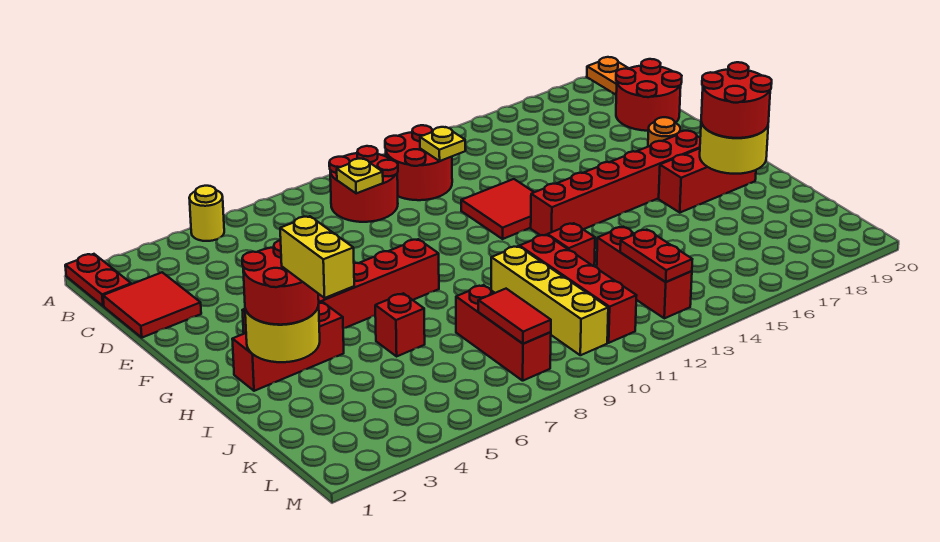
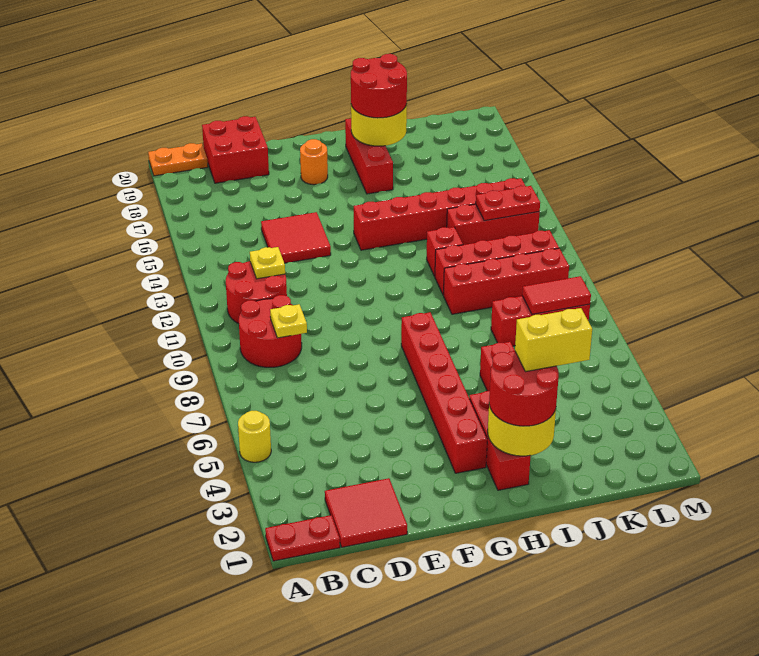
red round brick C19:D20 level 1 -> red brick C19:D20 level 1
red tile E12:F13 level 1 -> red tile D14:E15 level 1
red brick G13:G18 level 1 -> red brick G14:L14 level 1
yellow brick I10:L10 level 1 -> red brick I10:L10 level 1

